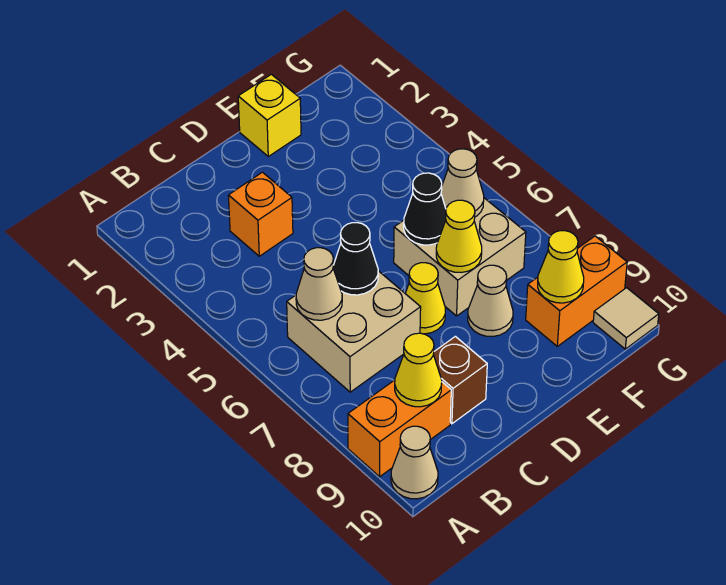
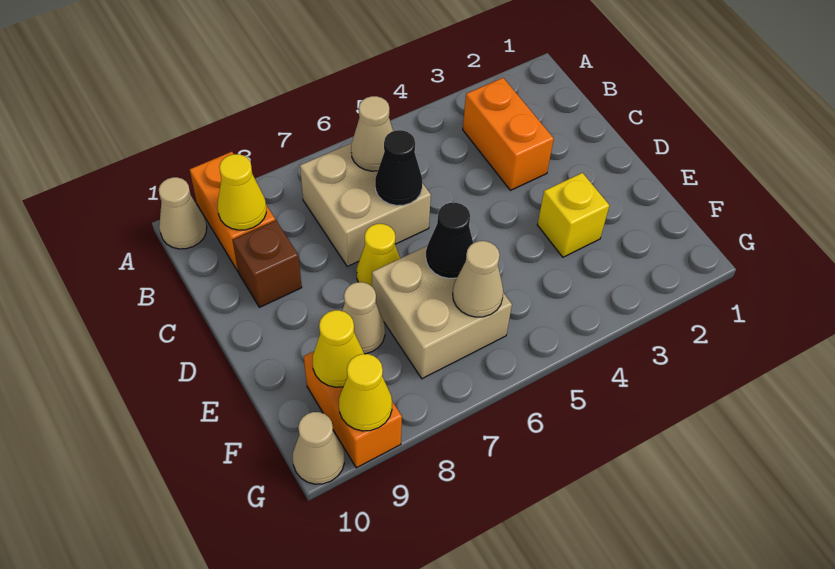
orange brick C3 level 1 -> orange brick B3:C3 level 1
yellow brick E1 level 1 -> yellow brick E3 level 1
yellow cone E7 level 2 -> yellow cone G9 level 2
tan tile G10 level 1 -> tan cone G10 level 1

